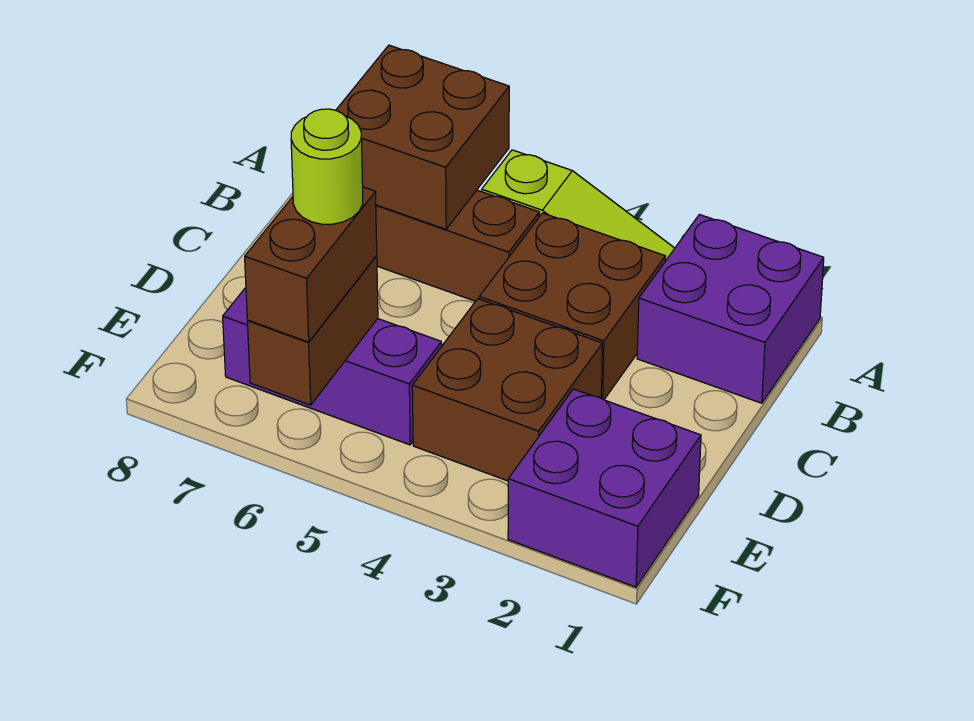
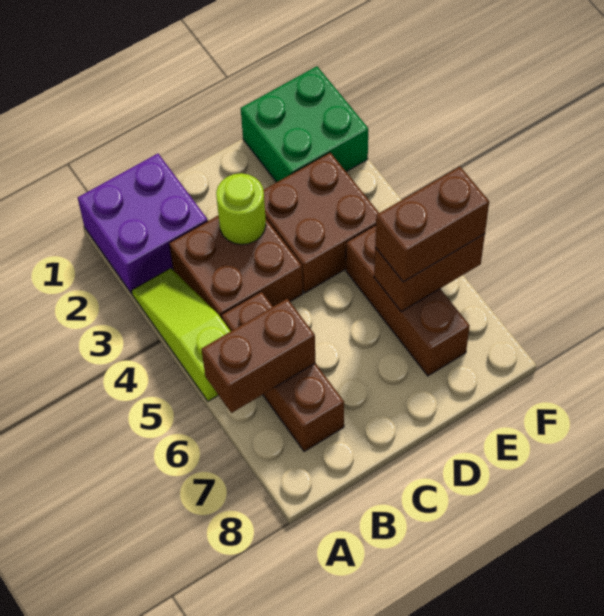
brown brick A6:B7 level 2 -> brown brick A6:B6 level 2
purple brick E1:F2 level 1 -> green brick E1:F2 level 1
purple brick E5:E7 level 1 -> brown brick E5:E7 level 1
lime round brick E6 level 4 -> lime round brick C3 level 2

